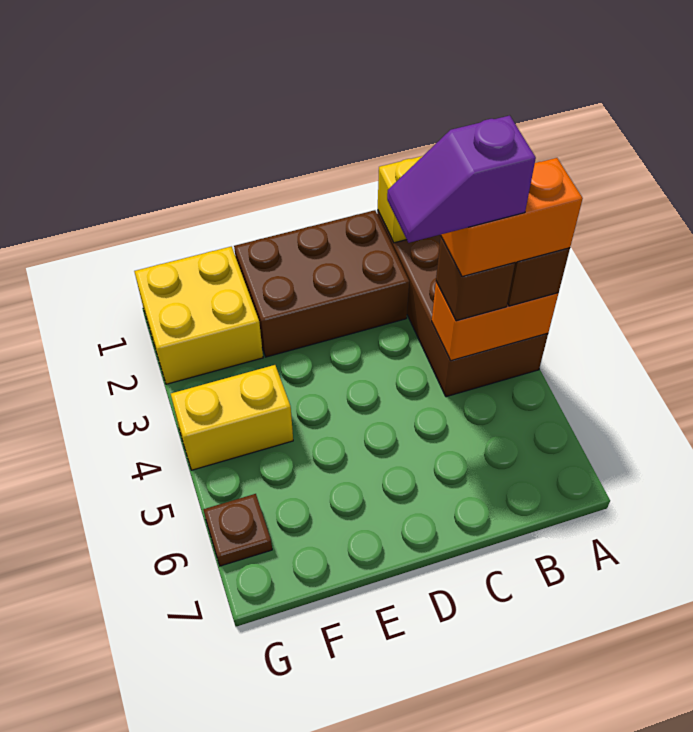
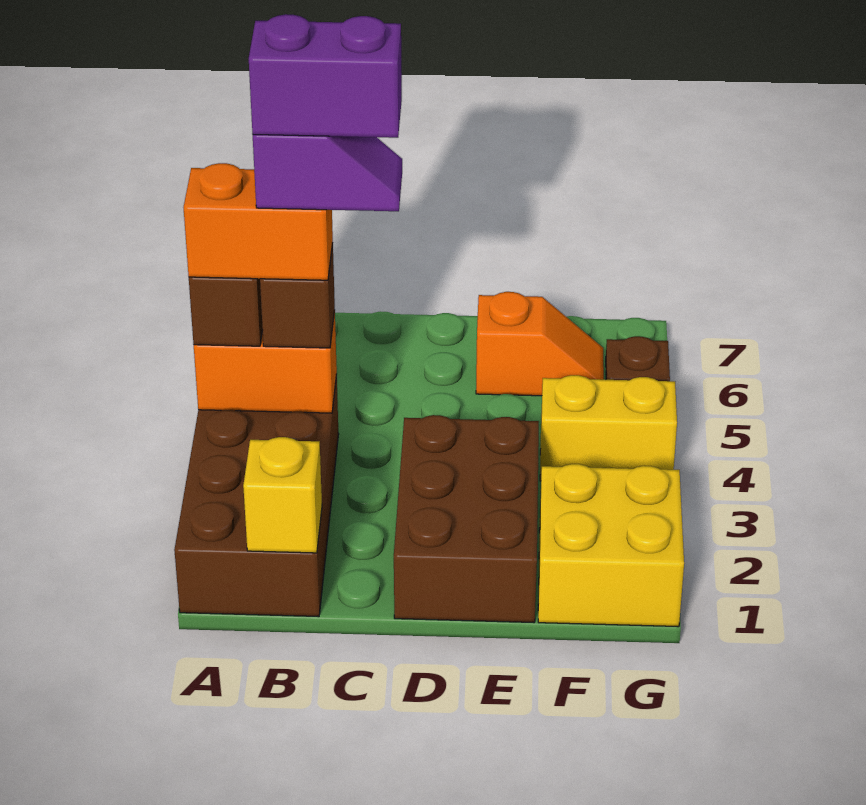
none -> purple brick B4:C4 level 6
brown brick C1:E2 level 1 -> brown brick D1:E3 level 1
none -> orange slope E6:F6 level 1 top E

